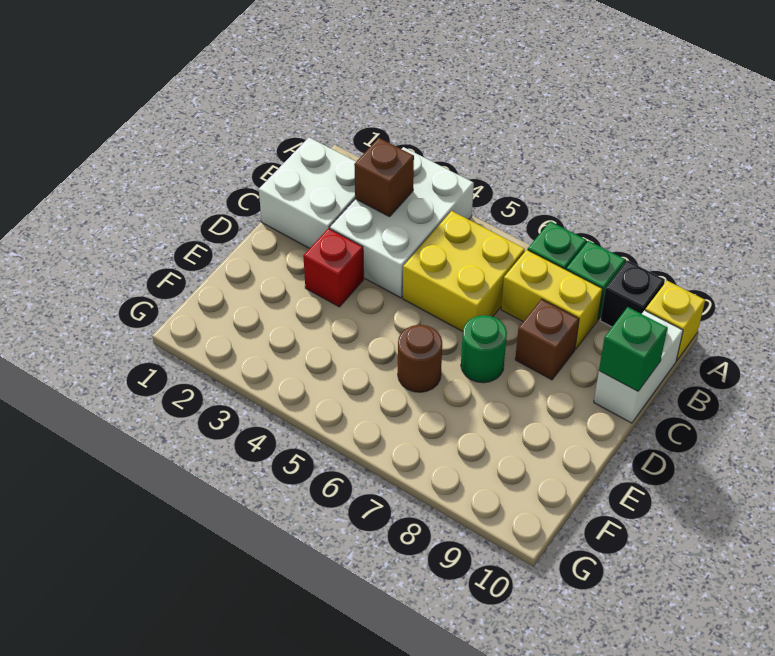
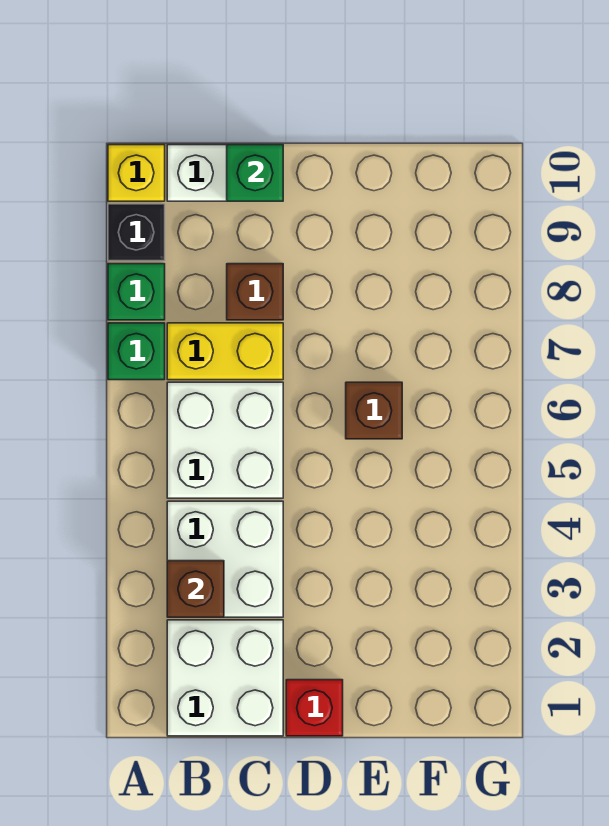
white brick A3:C4 level 1 -> white brick B3:C4 level 1
yellow brick B5:C6 level 1 -> white brick B5:C6 level 1
yellow brick B7:B8 level 1 -> yellow brick B7:C7 level 1
red brick D3 level 1 -> red brick D1 level 1
green round brick D7 level 1 -> none
brown round brick E6 level 1 -> brown brick E6 level 1

